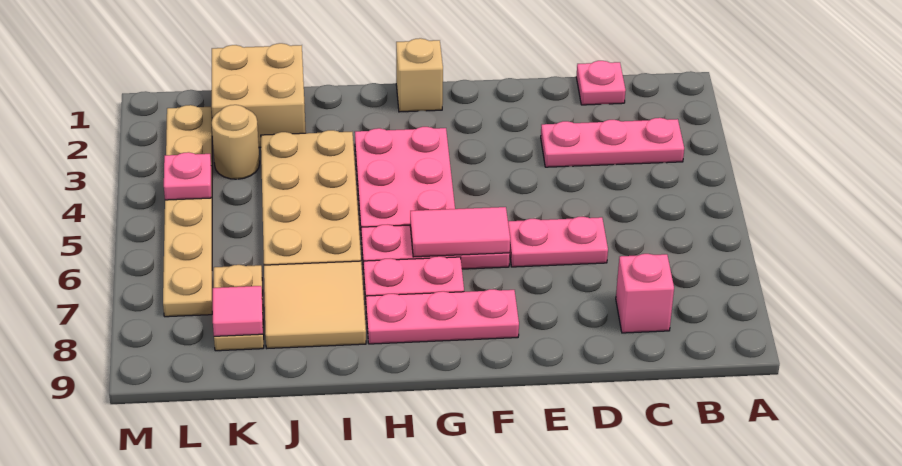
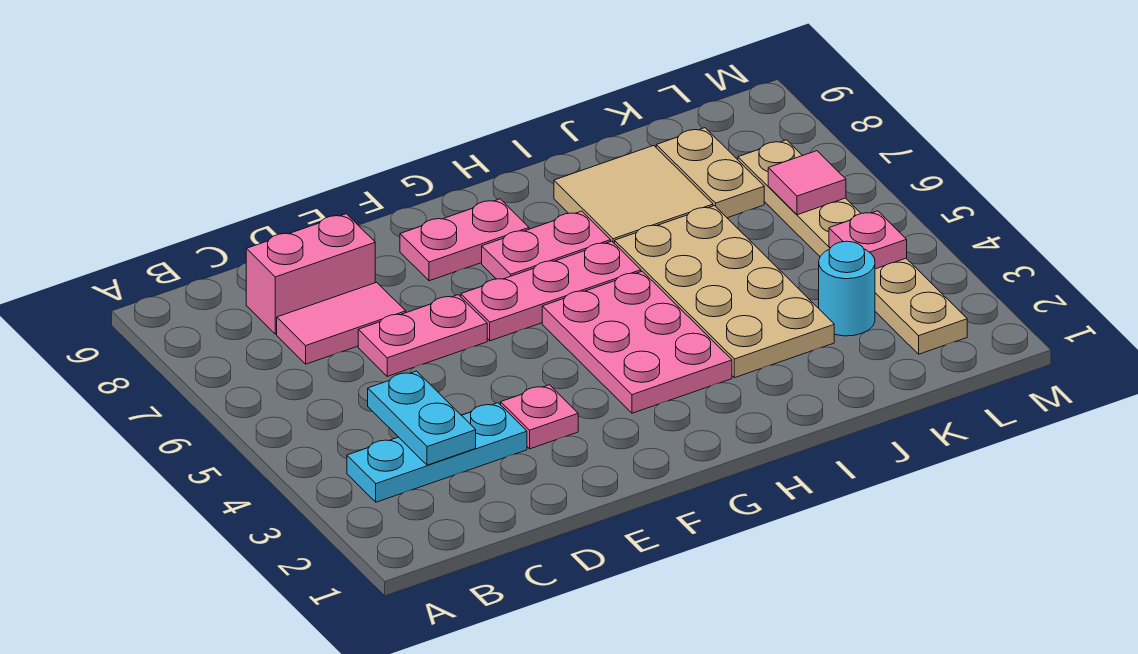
pink plate B3:D3 level 1 -> cyan plate B3:D3 level 1
pink plate C1 level 1 -> pink plate E3 level 1
none -> cyan plate C3:C4 level 2
pink brick C8 level 1 -> pink brick C8:D8 level 1
pink tile F6:G6 level 2 -> pink tile C7:D7 level 1
pink plate F8:H8 level 1 -> pink plate F8:G8 level 1
tan brick G1 level 1 -> none
tan brick J1:K2 level 1 -> none
tan round brick K3 level 1 -> cyan round brick K3 level 1
pink tile K8 level 2 -> pink tile L6 level 2

